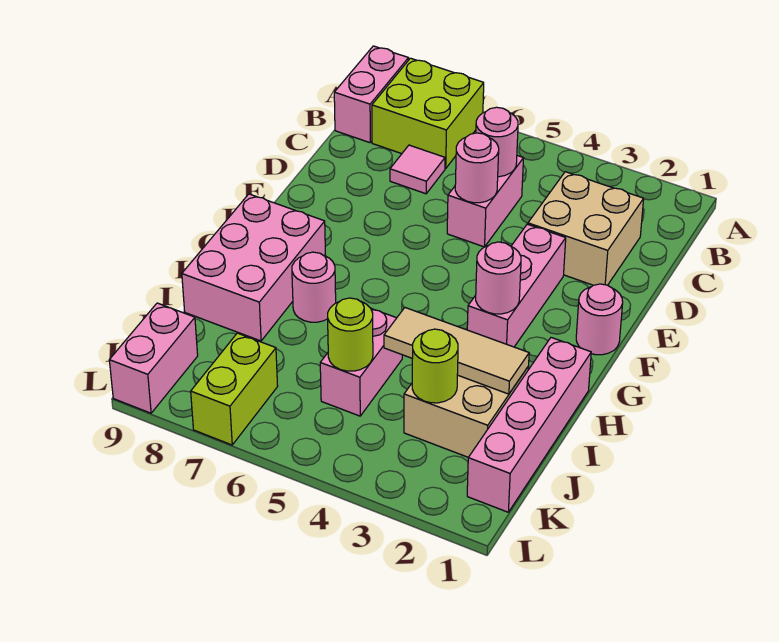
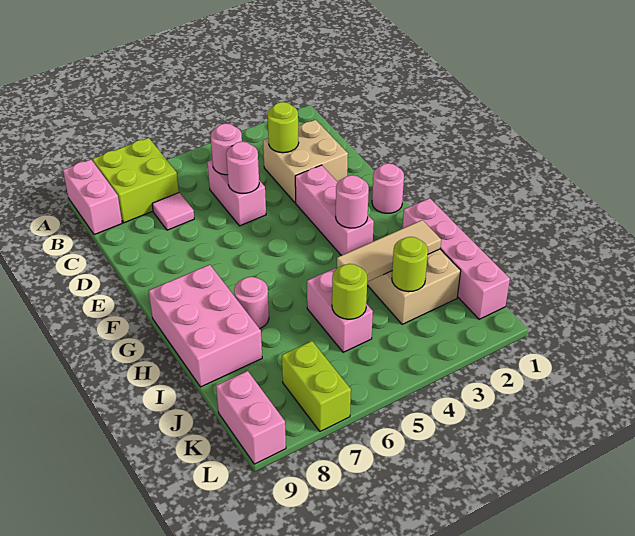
none -> lime round brick C3 level 2

